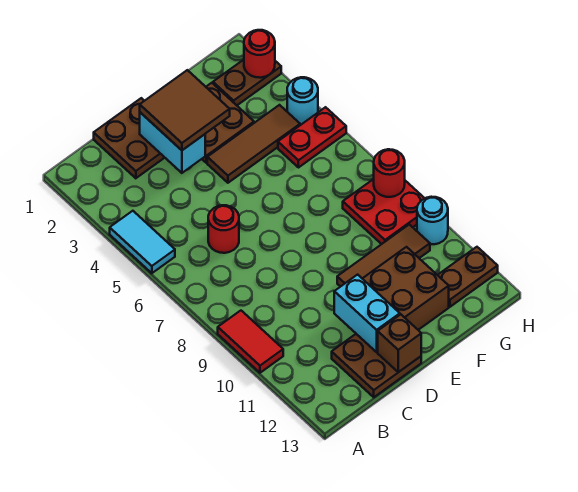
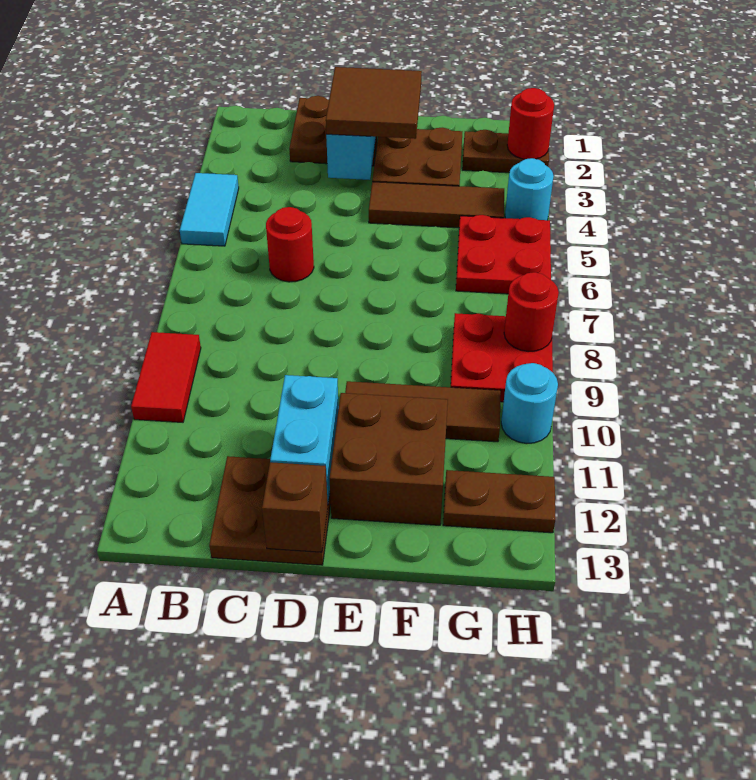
red plate G5:H5 level 1 -> red plate G5:H6 level 1

